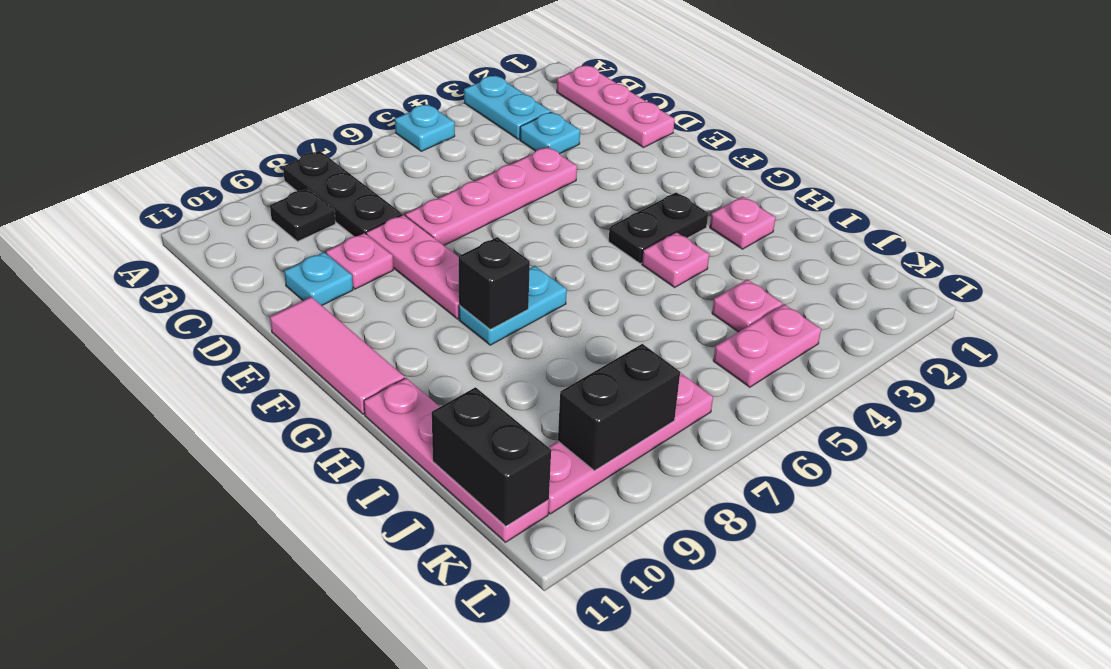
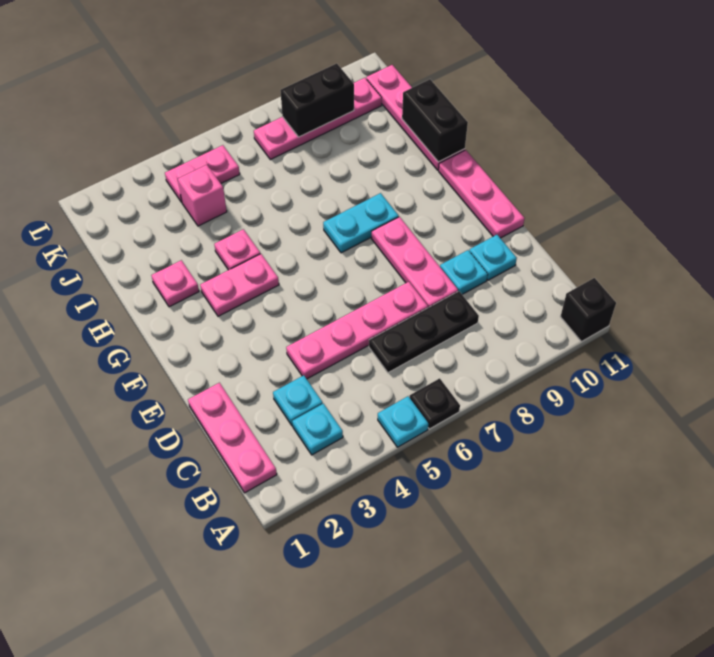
cyan plate A3:B3 level 1 -> cyan plate B3 level 1
black plate A8:C8 level 1 -> black plate C6:C8 level 1
black plate B9 level 1 -> black plate A6 level 1
pink plate D9 level 1 -> cyan plate D9 level 1
pink tile E11:G11 level 1 -> pink plate E11:G11 level 1
black plate G3:G4 level 1 -> pink plate G3:G4 level 1
black brick G8 level 2 -> black brick A11 level 1
pink plate J4 level 1 -> pink brick J4 level 1
black brick J11:K11 level 2 -> black brick H11:I11 level 2

